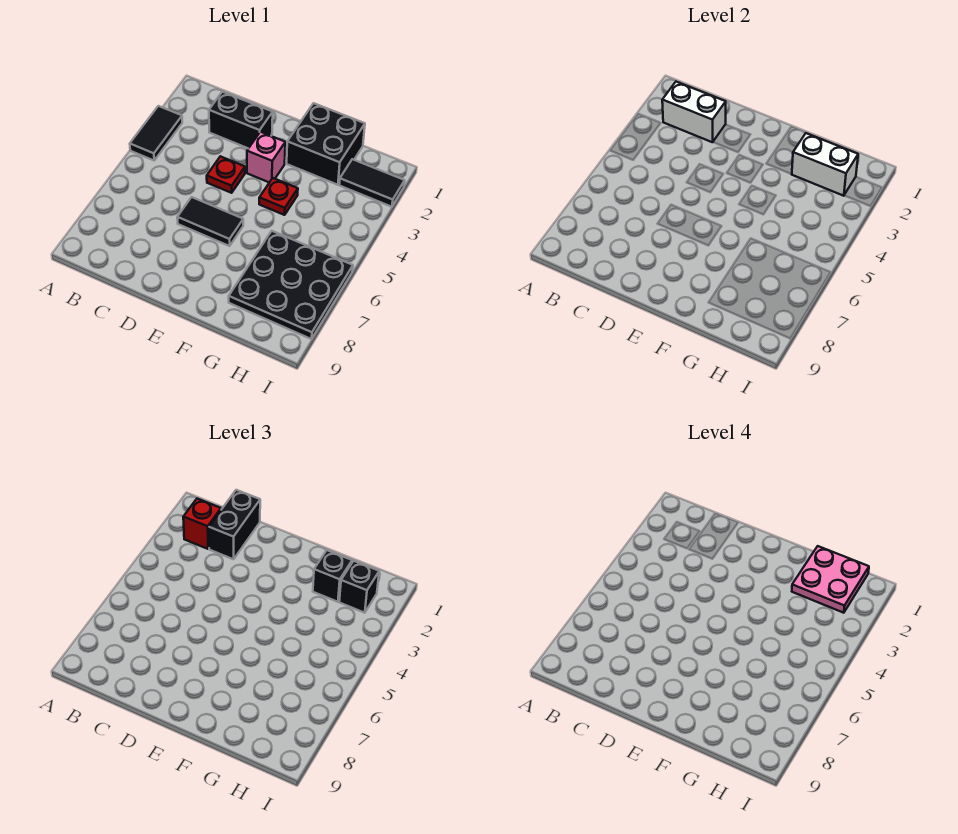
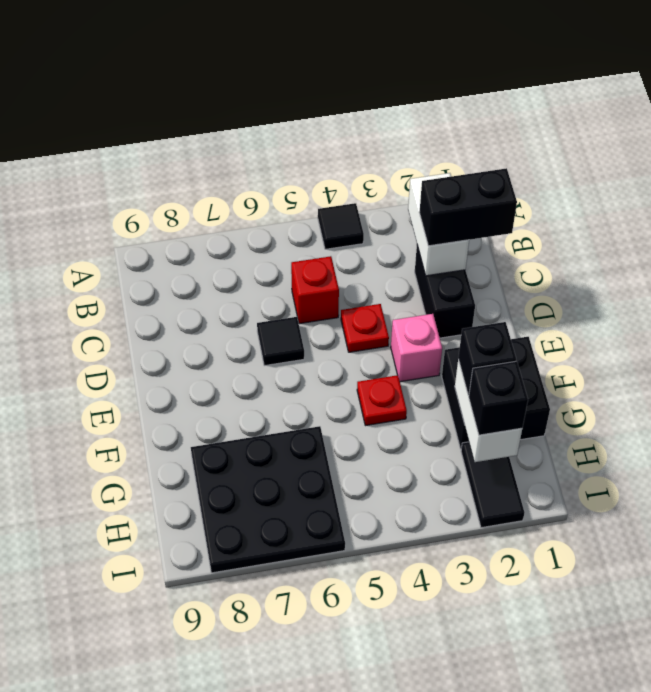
black tile A3:A4 level 1 -> black tile A4 level 1
red brick B2 level 3 -> red brick C5 level 1
black tile D6:E6 level 1 -> black tile D6 level 1
pink plate G1:H2 level 4 -> none

